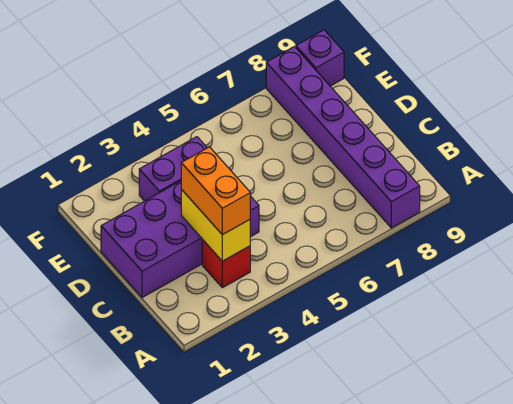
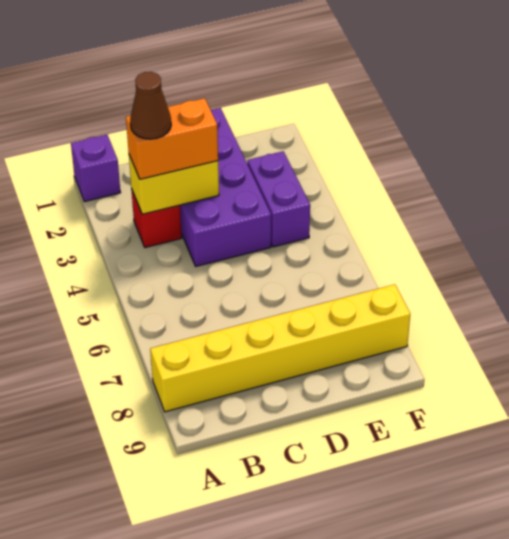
purple brick A8:F8 level 1 -> yellow brick A8:F8 level 1
none -> brown cone B3 level 4
purple brick F9 level 1 -> purple brick A1 level 1

